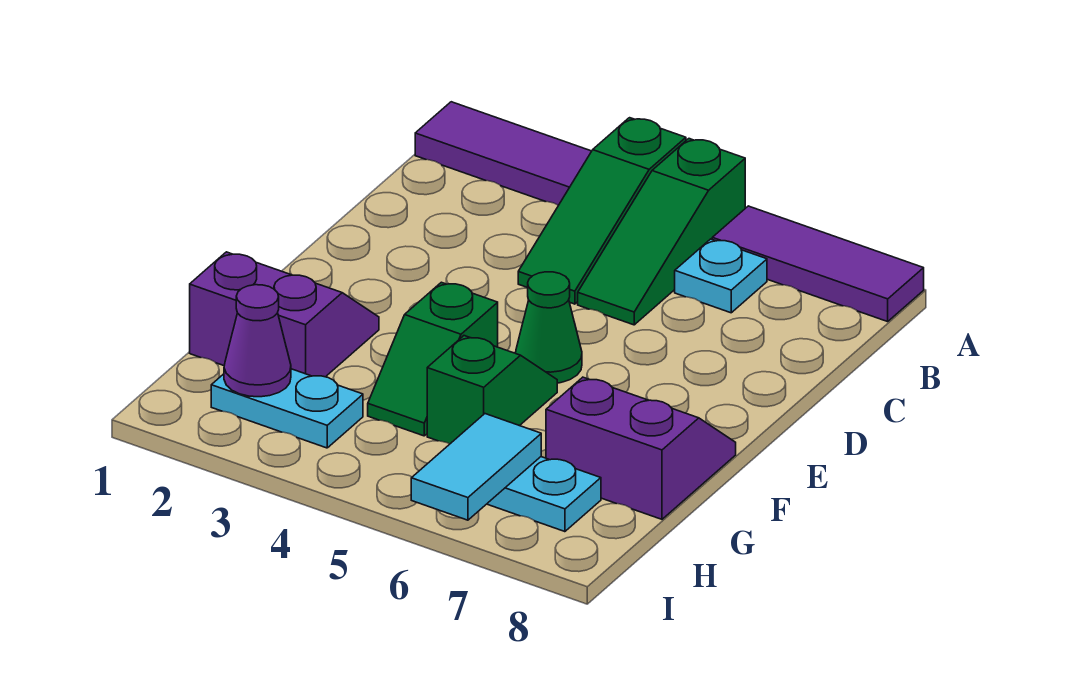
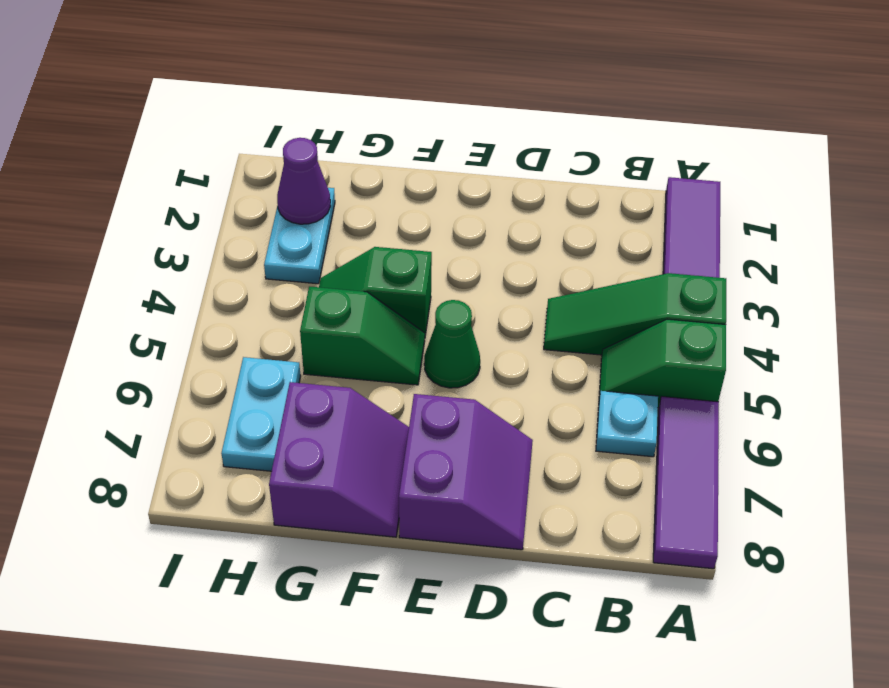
green slope A5:C5 level 1 top A -> green slope A5:B5 level 1 top A
purple slope F1:G2 level 1 top G -> purple slope D7:E8 level 1 top E
cyan tile H6:I6 level 2 -> none

